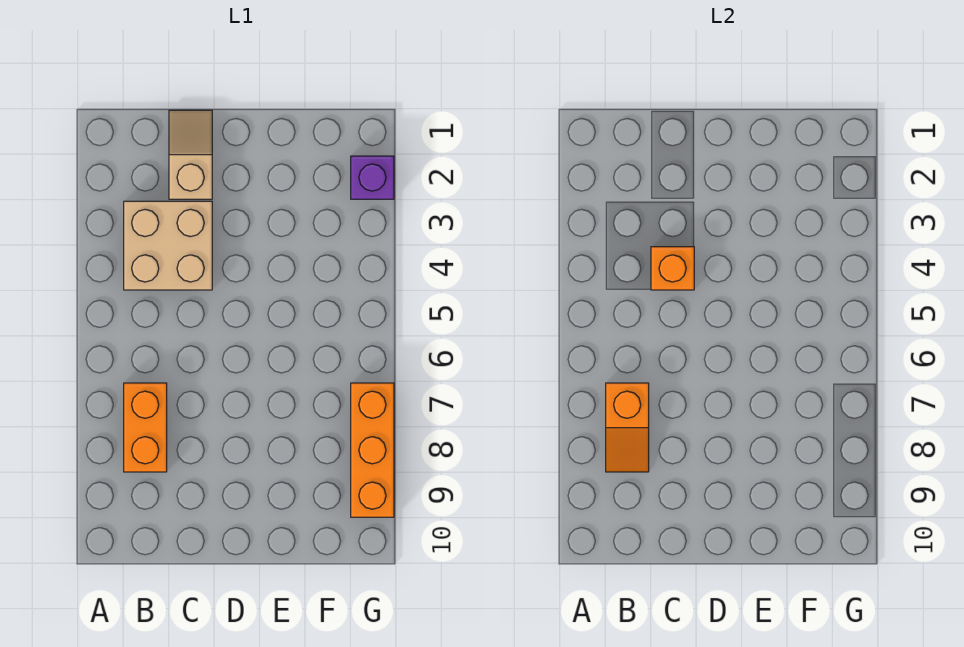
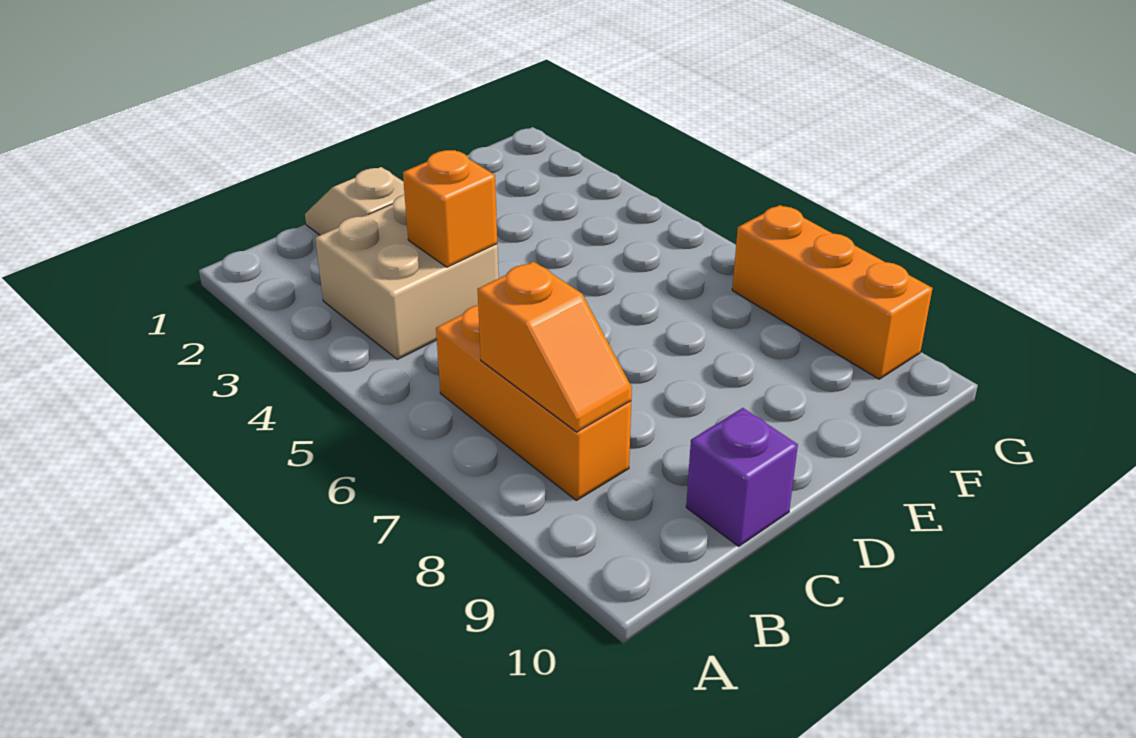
orange brick B7:B8 level 1 -> orange brick B6:B8 level 1
purple brick G2 level 1 -> purple brick C10 level 1

